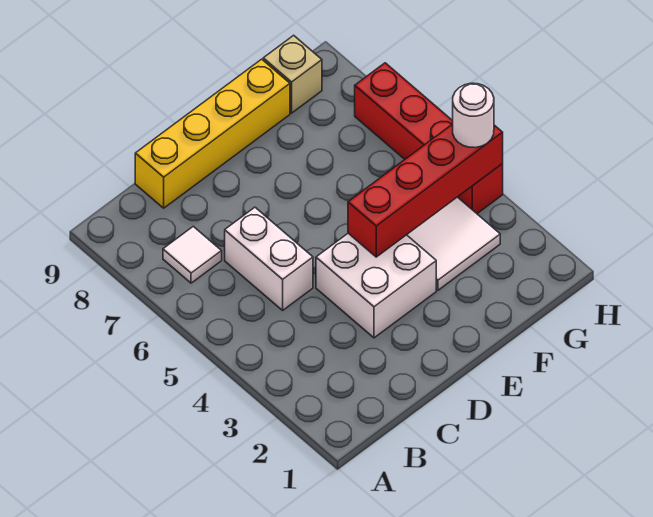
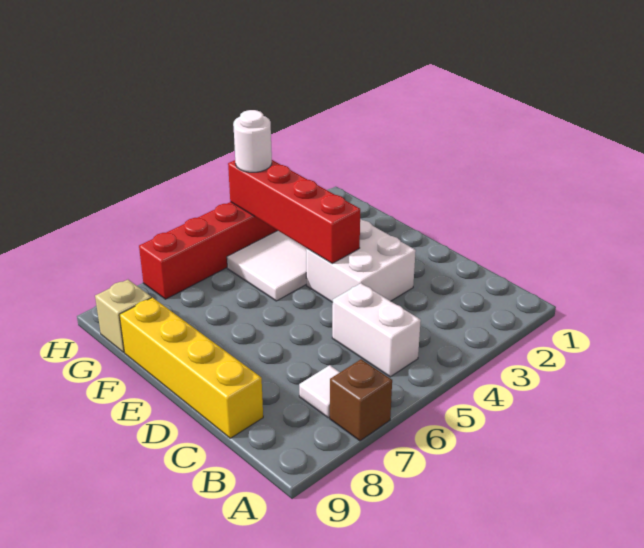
none -> brown brick A7 level 1
white brick C5:C6 level 1 -> white brick B5:C5 level 1

